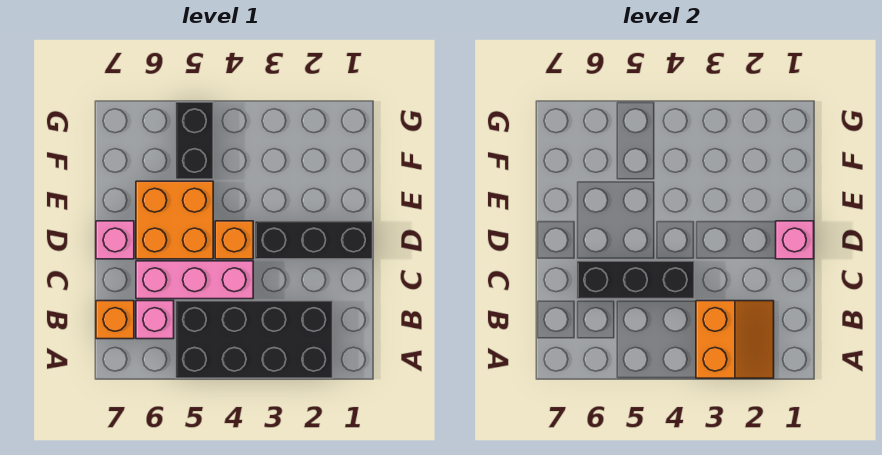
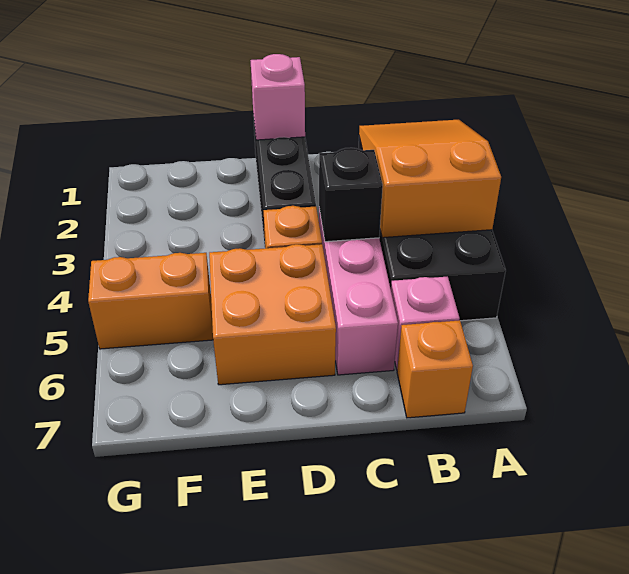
orange slope A2:B3 level 2 top 3 -> orange slope A2:B4 level 2 top 4
black brick C4:C6 level 2 -> black brick C4 level 2
pink brick D7 level 1 -> none
black brick F5:G5 level 1 -> orange brick F5:G5 level 1

